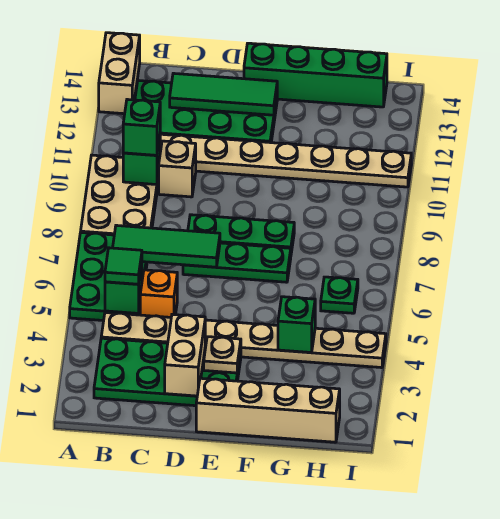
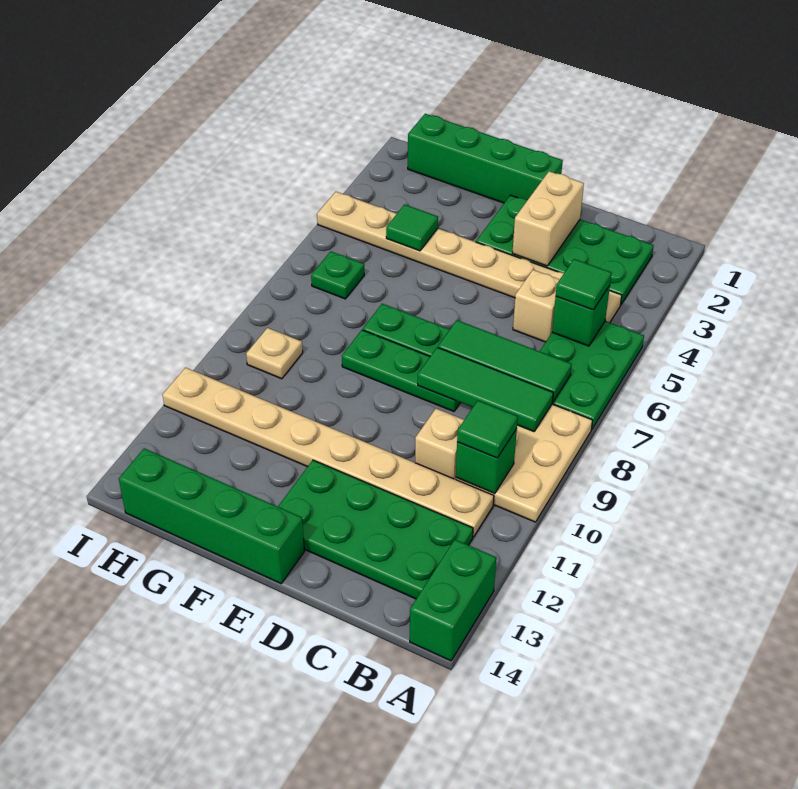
tan brick A13:A14 level 1 -> green brick A13:A14 level 1
green brick B10 level 3 -> green tile B10 level 3
orange brick C5 level 1 -> tan brick C5 level 1
green tile C13:E13 level 2 -> green tile B8:D8 level 2
tan brick E1:H1 level 1 -> green brick E1:H1 level 1
tan plate E3 level 2 -> tan plate H9 level 1
green brick G4 level 2 -> green tile G4 level 2

